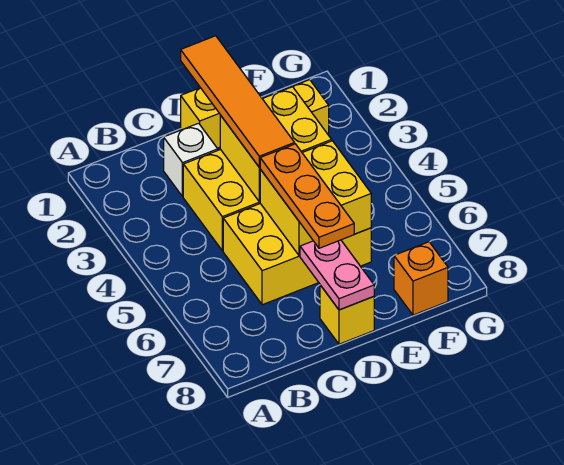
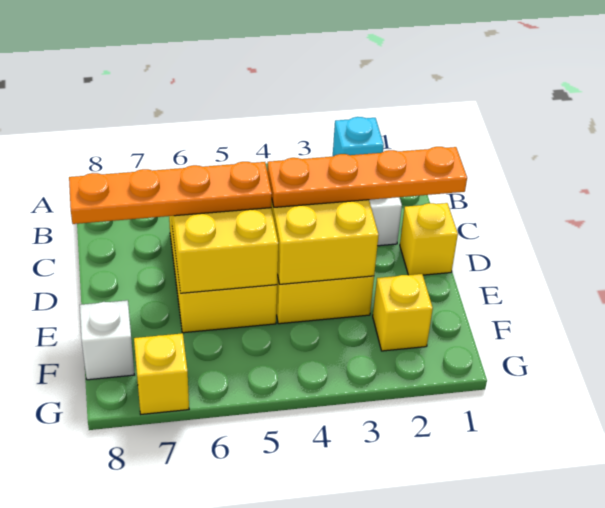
none -> cyan brick A2 level 1
orange tile D1:D4 level 3 -> orange plate D1:D4 level 3
orange plate D5:D7 level 3 -> orange plate D5:D8 level 3
pink plate D7:D8 level 2 -> none
yellow brick D8 level 1 -> yellow brick G7 level 1
orange brick F8 level 1 -> white brick F8 level 1

